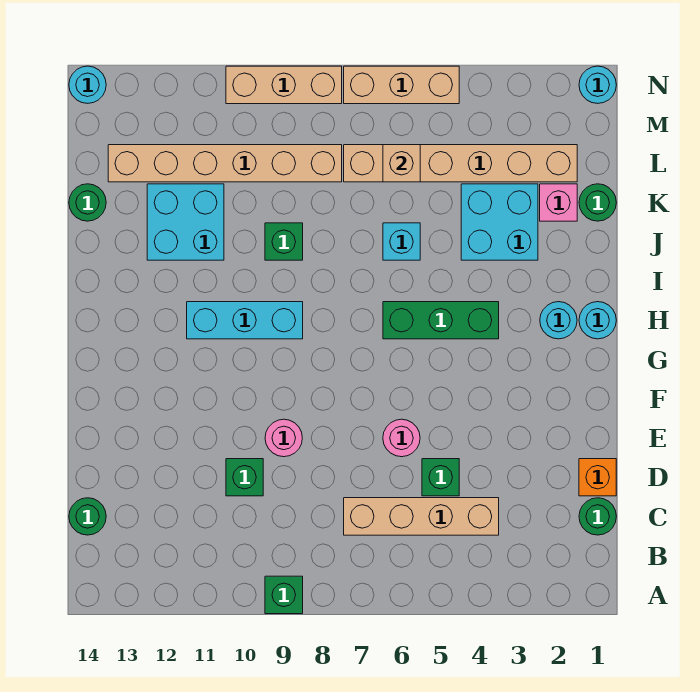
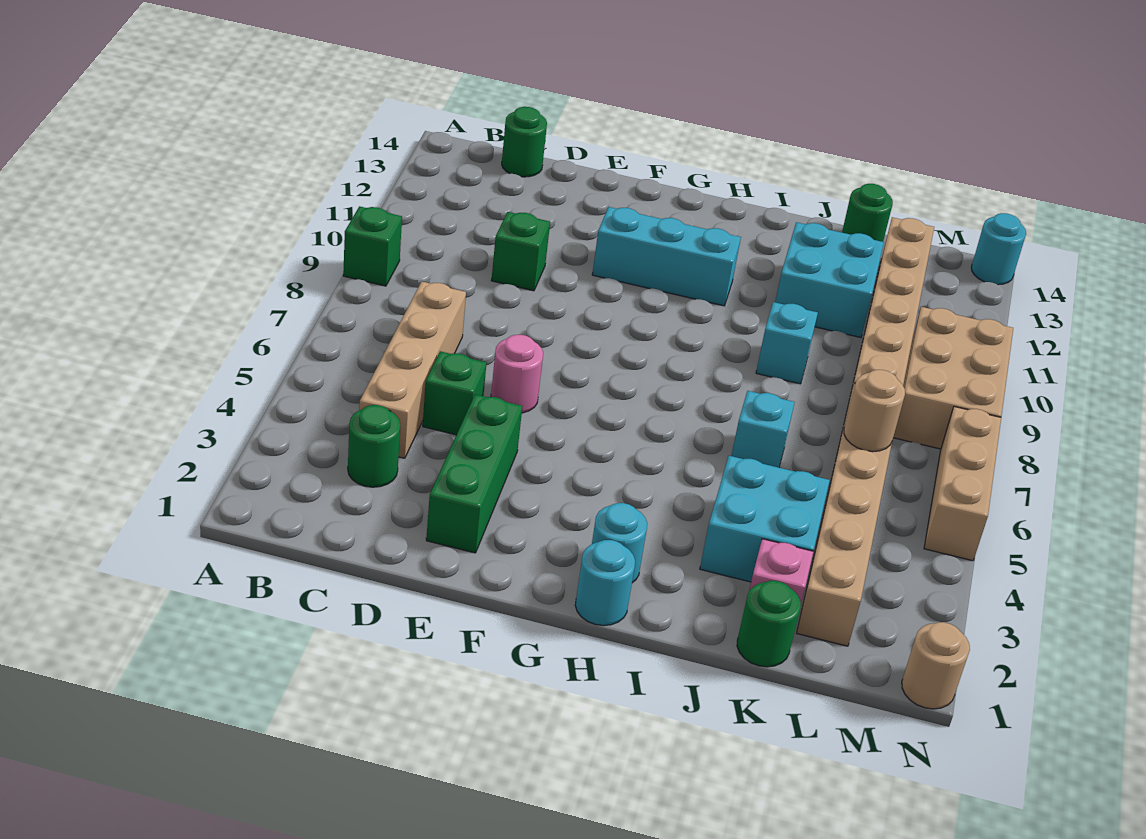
green round brick C1 level 1 -> green round brick C3 level 1
orange brick D1 level 1 -> none
pink round brick E9 level 1 -> none
green brick H4:H6 level 1 -> green brick E2:E4 level 1
cyan brick H9:H11 level 1 -> cyan brick F11:H11 level 1
green brick J9 level 1 -> cyan brick J9 level 1
tan brick L6 level 2 -> tan round brick L6 level 2
cyan round brick N1 level 1 -> tan round brick N1 level 1
tan brick N8:N10 level 1 -> tan brick M8:N10 level 1

